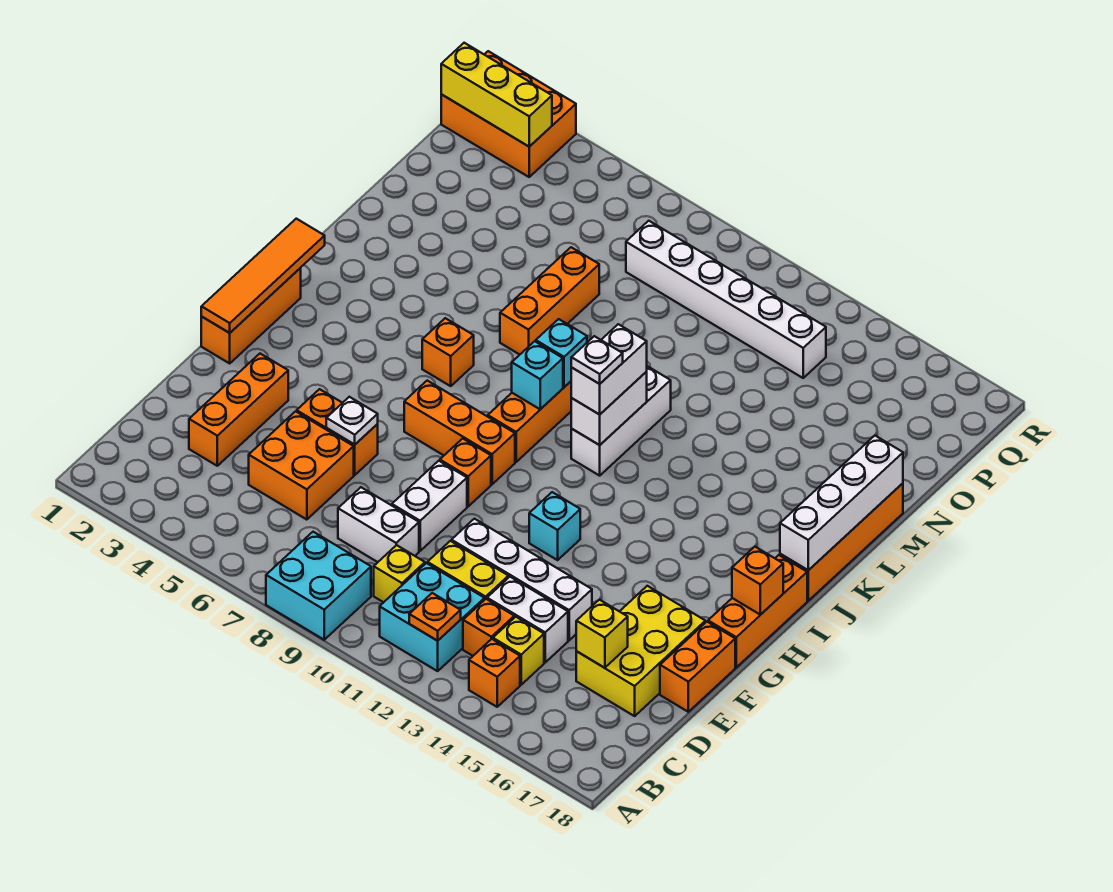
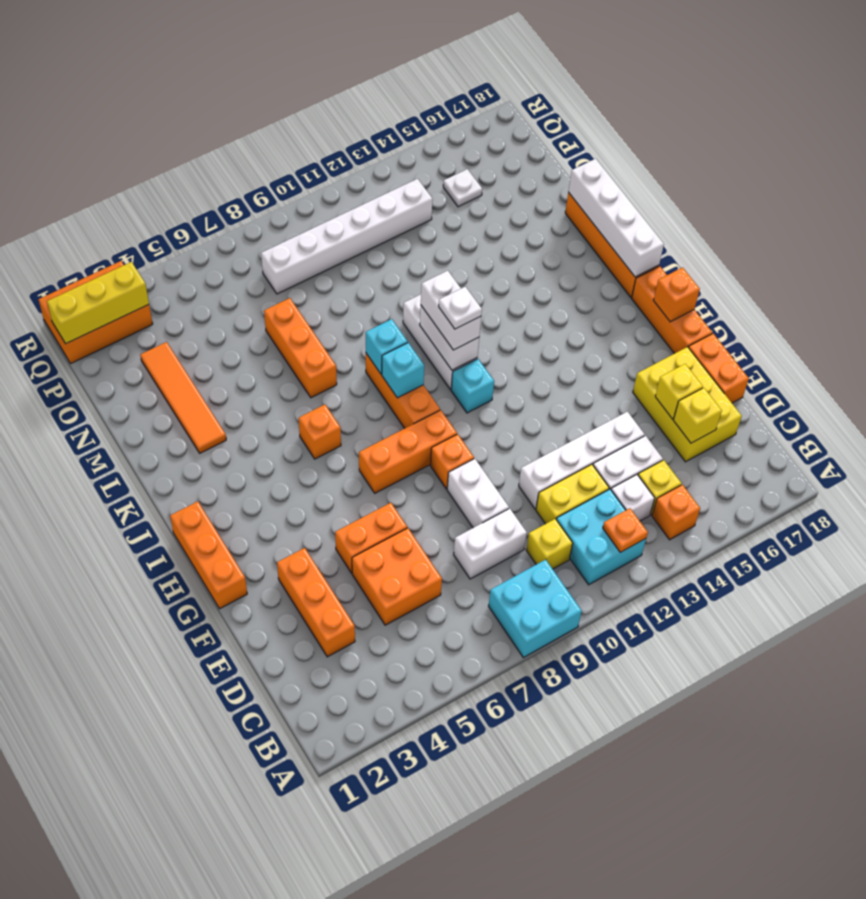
orange brick C13 level 1 -> white brick C13 level 1
none -> yellow brick E16 level 2
white plate F6 level 2 -> white plate P15 level 1
orange tile G1:J1 level 2 -> orange tile L3:O3 level 1
cyan brick G12 level 1 -> cyan brick I11 level 1

